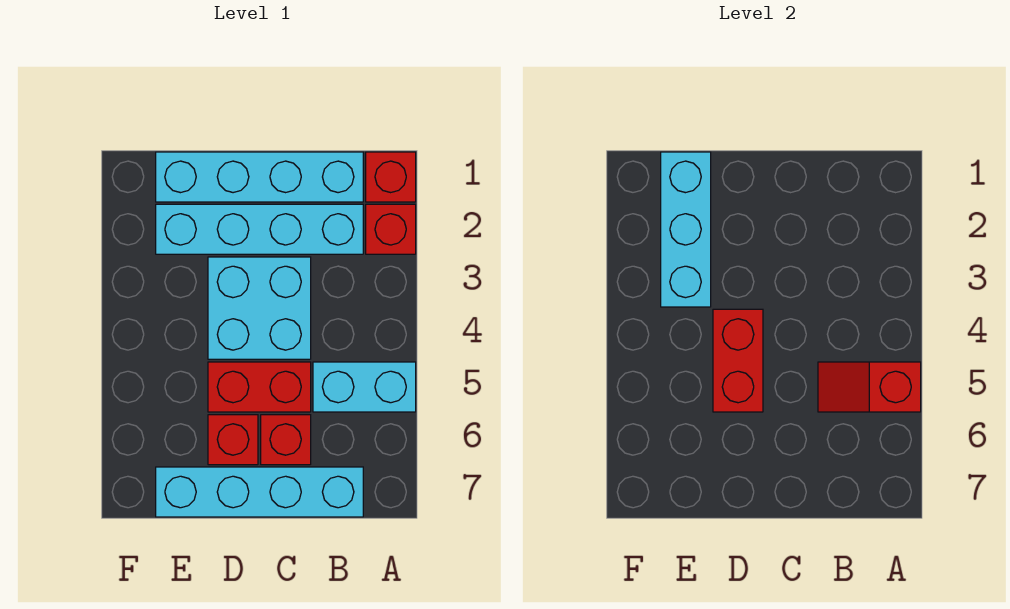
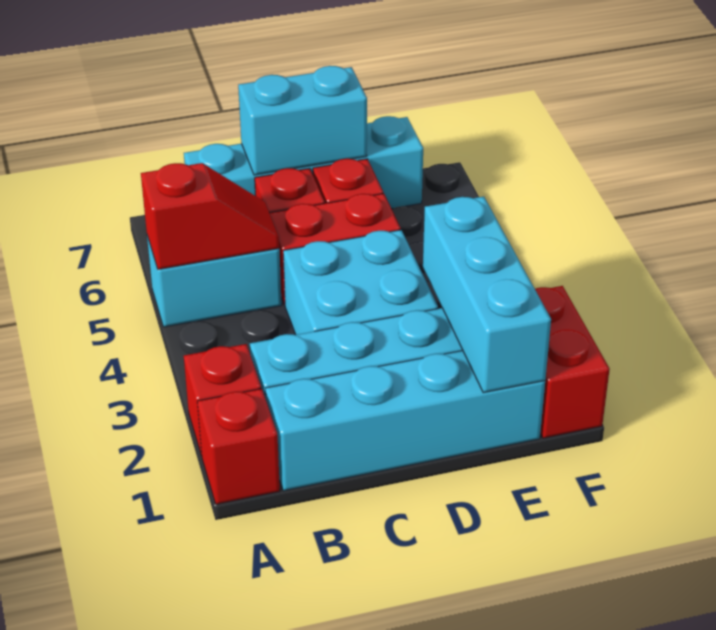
none -> cyan brick C7:D7 level 2
red brick D4:D5 level 2 -> red brick F1:F2 level 1

